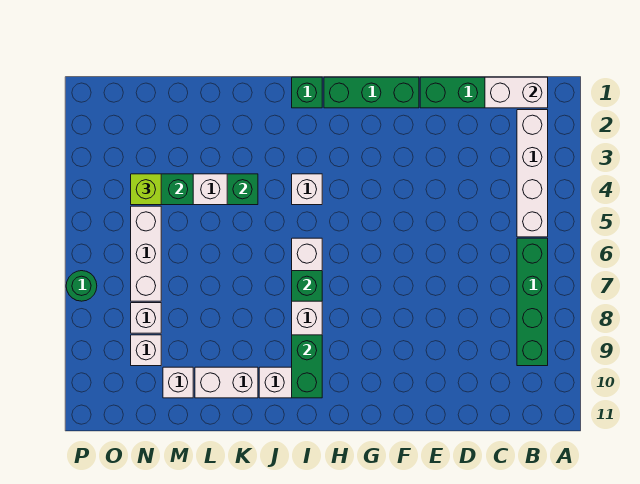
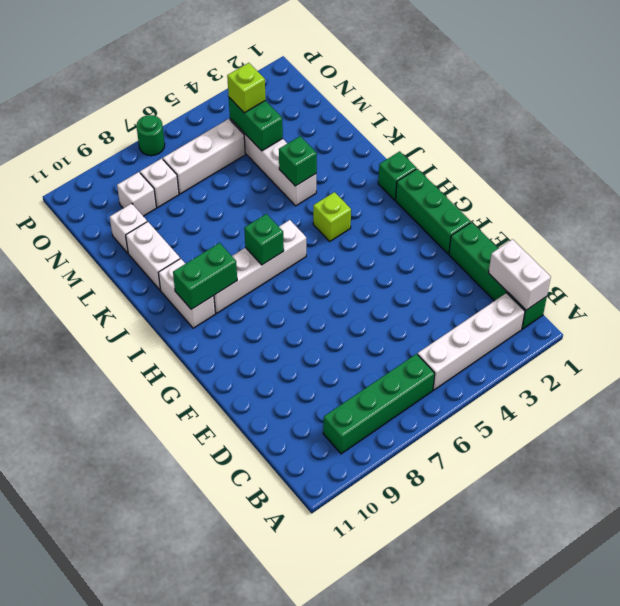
white brick I4 level 1 -> lime brick I4 level 1

